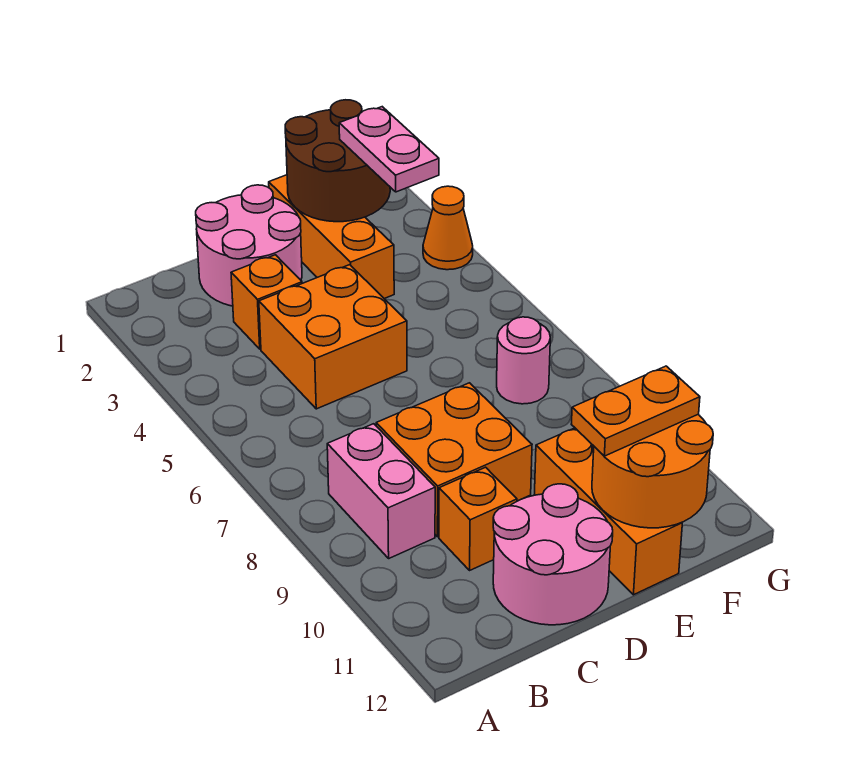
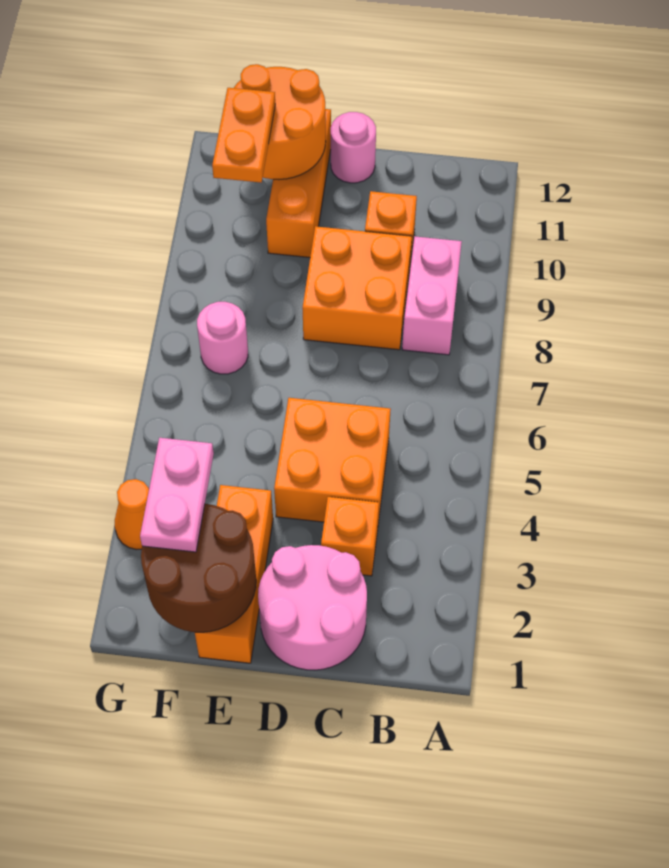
pink round brick C11:D12 level 1 -> pink round brick D12 level 1
orange plate E11:F11 level 3 -> orange plate F10:F11 level 3

